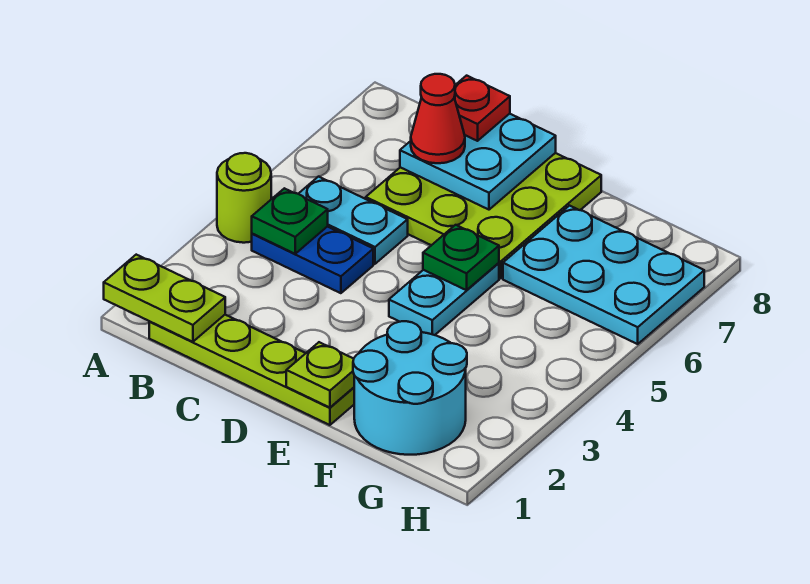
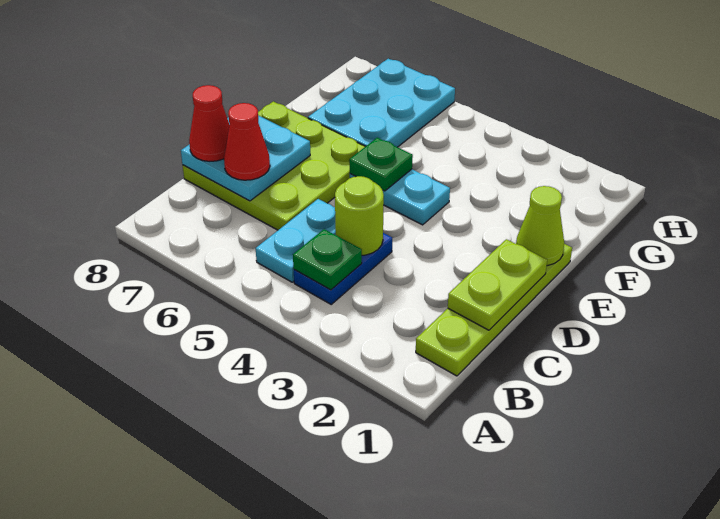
lime plate A1:B1 level 2 -> lime plate C1:D1 level 2
lime round brick A4 level 1 -> lime round brick C4 level 2
red plate C8 level 3 -> red cone C8 level 3
lime plate E1 level 2 -> lime cone E1 level 2
cyan round brick F1:G2 level 1 -> none

